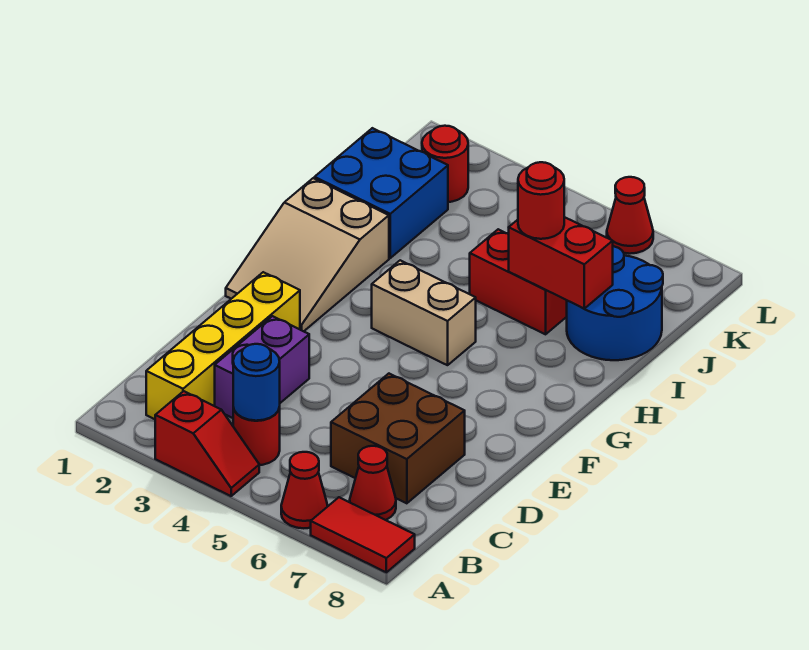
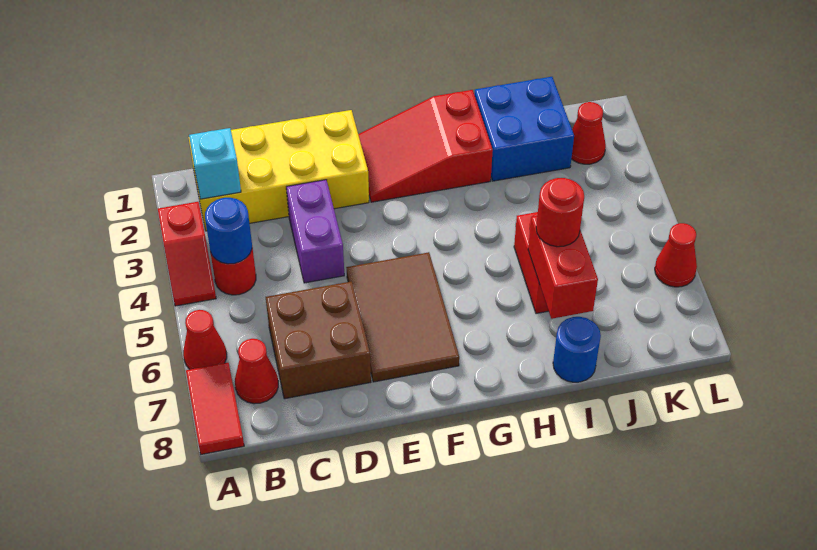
yellow brick B2:E2 level 1 -> yellow brick B1:E2 level 1
none -> cyan brick B2 level 2
purple brick C3:D3 level 1 -> purple brick D3:D4 level 1
none -> brown tile E5:F7 level 1
tan slope F1:H2 level 1 top H -> red slope F1:H2 level 1 top H
tan brick G4:G5 level 1 -> none
blue round brick I7:J8 level 1 -> blue round brick I8 level 1
red round brick K2 level 1 -> red cone K2 level 1

